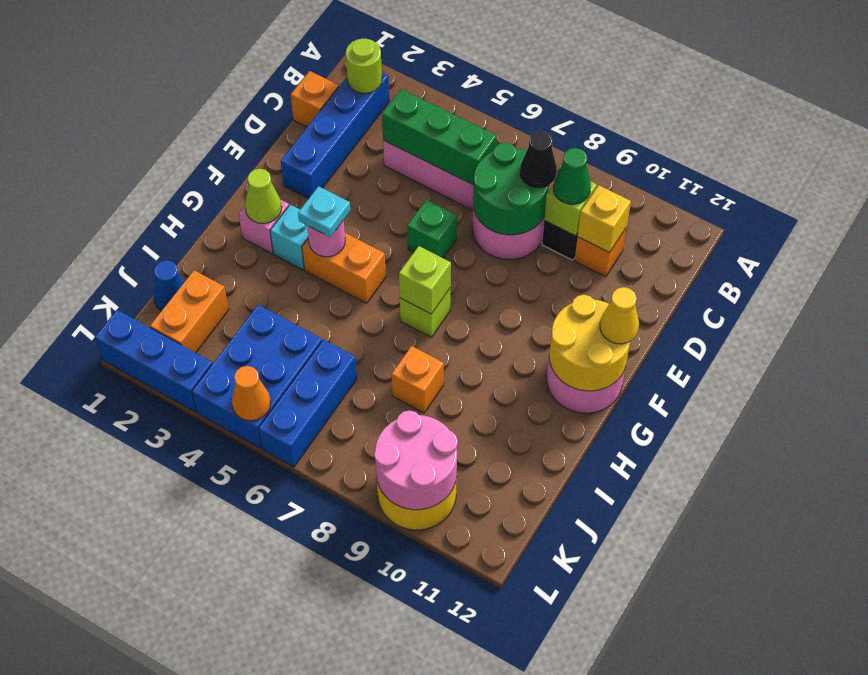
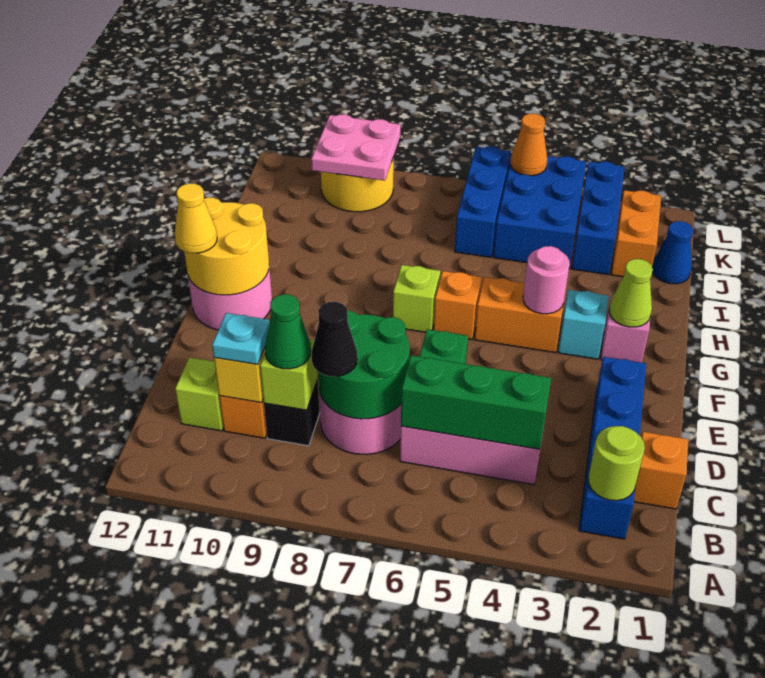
cyan plate G4 level 3 -> cyan plate C10 level 3
lime brick G7 level 2 -> lime brick C11 level 1
orange brick I8 level 1 -> orange brick G6 level 1
pink round brick K9:L10 level 2 -> pink plate K9:L10 level 2
blue brick L1:L3 level 1 -> blue brick J3:L3 level 1

